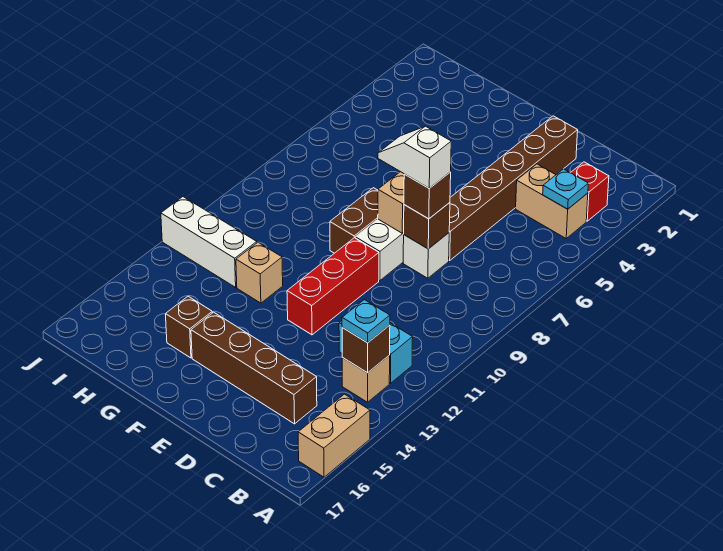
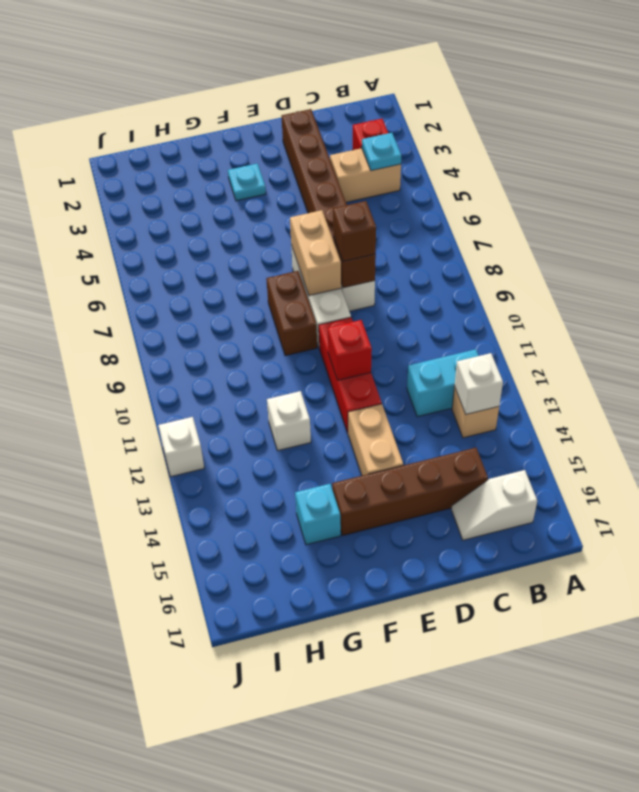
tan brick A15:A16 level 1 -> tan brick E13:E14 level 1
brown brick B13 level 2 -> white brick B13 level 2
cyan plate B13 level 3 -> cyan plate F3 level 1
white slope D8:E8 level 4 top D -> white slope B16:C16 level 1 top B
none -> red brick E11 level 2
tan brick G12 level 1 -> white brick G12 level 1
brown brick G15 level 1 -> cyan brick G15 level 1
white brick H12:J12 level 1 -> white brick J12 level 1

